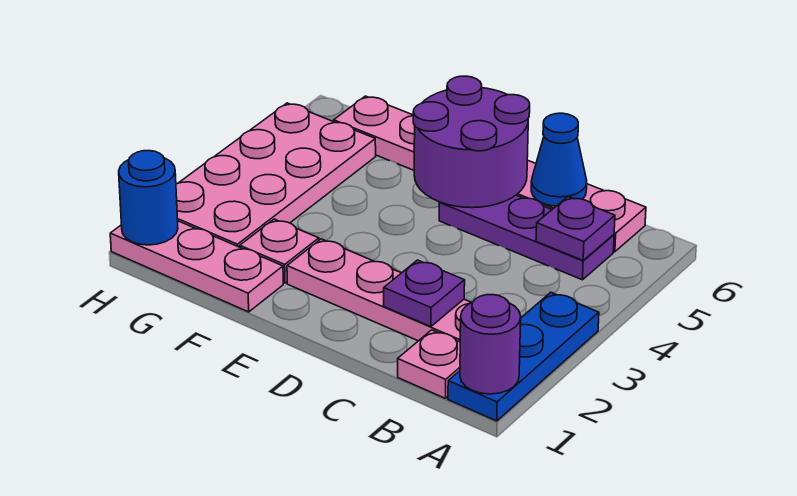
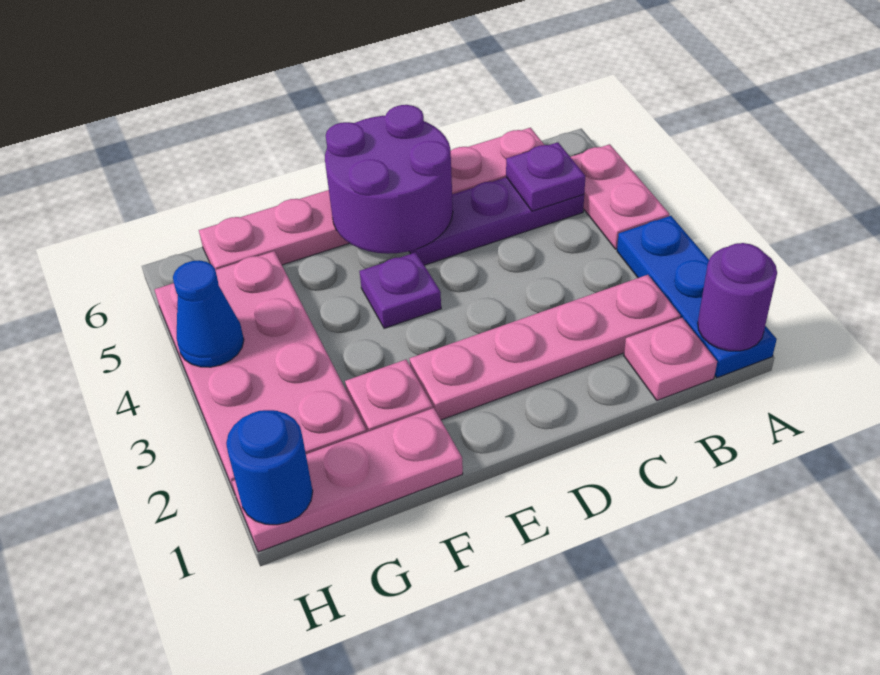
none -> pink plate A4:A5 level 1
purple plate C2 level 2 -> purple plate E4 level 1
blue cone C6 level 2 -> blue cone H4 level 2

